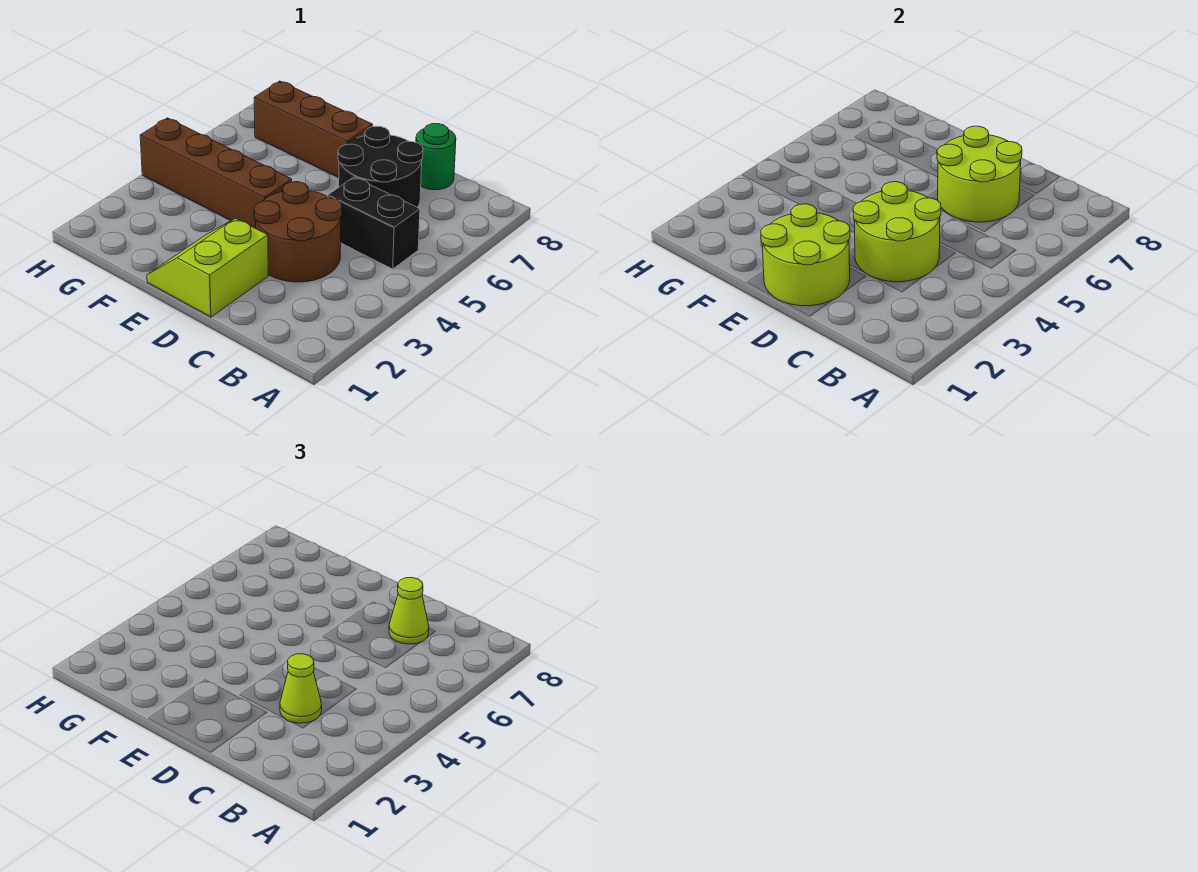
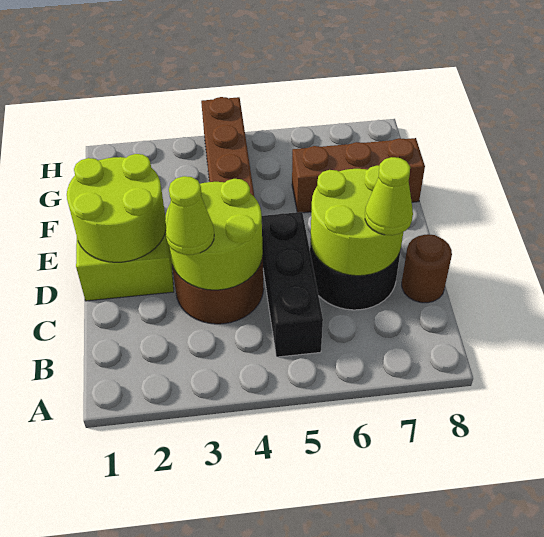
black brick B5:C5 level 1 -> black brick B5:D5 level 1
green round brick C8 level 1 -> brown round brick C8 level 1
brown brick E7:G7 level 1 -> brown brick F6:F8 level 1

